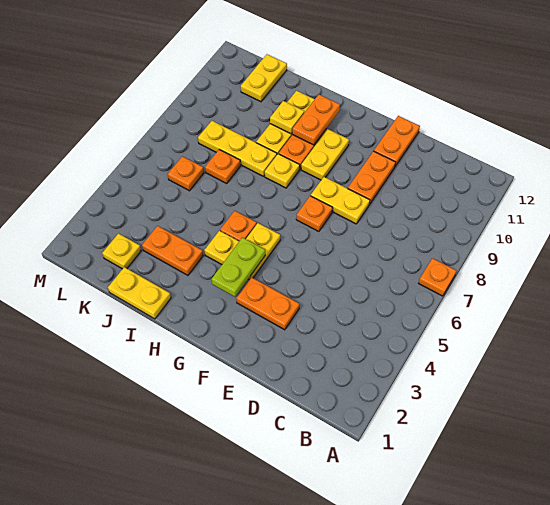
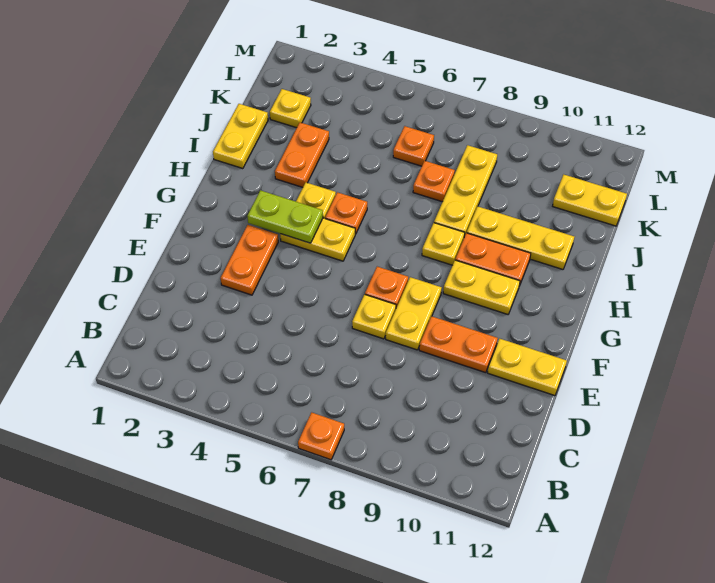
orange plate E11:E12 level 1 -> yellow plate E11:E12 level 1
orange plate H10:H11 level 2 -> none
yellow plate I10 level 2 -> yellow plate E7 level 1

